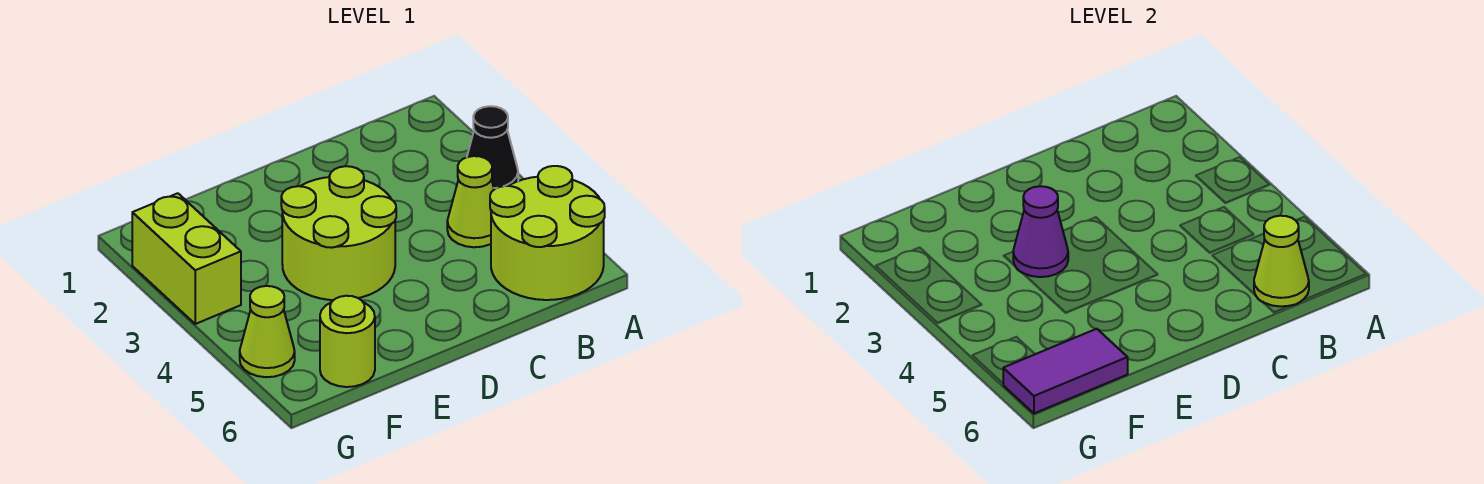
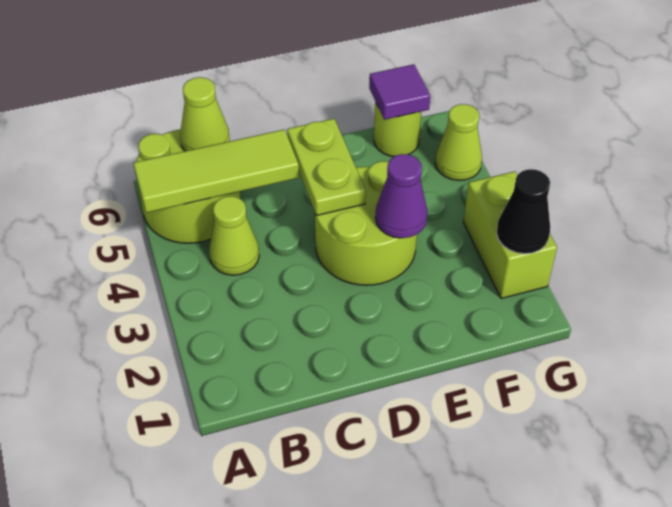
black cone A3 level 1 -> black cone G2 level 2
none -> lime tile A5:C5 level 2
none -> lime plate D4:D5 level 2
purple tile F6:G6 level 2 -> purple tile F6 level 2

